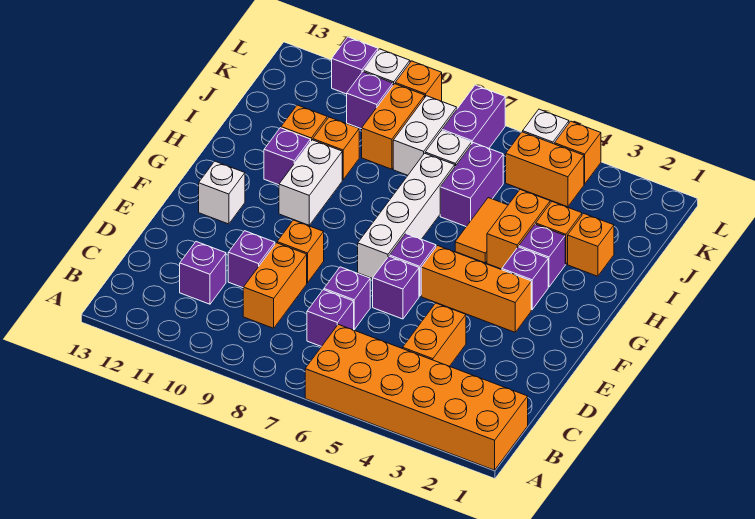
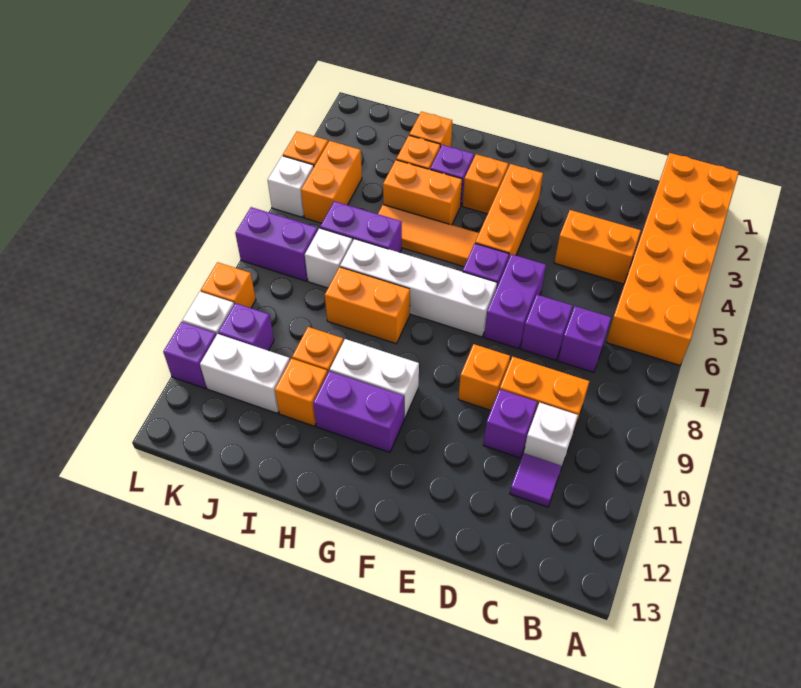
purple brick C11 level 1 -> purple tile C11 level 1
purple brick E6 level 1 -> purple brick E6:E7 level 1
white brick F12 level 1 -> white brick C10 level 1
purple brick G3 level 1 -> orange brick G3 level 1
orange tile H5:I5 level 1 -> orange tile G5:I5 level 1
purple brick H11 level 1 -> purple brick G11:H11 level 1
white brick J8:K8 level 1 -> white brick J11:K11 level 1
orange brick J9:K9 level 1 -> orange brick H8:I8 level 1

